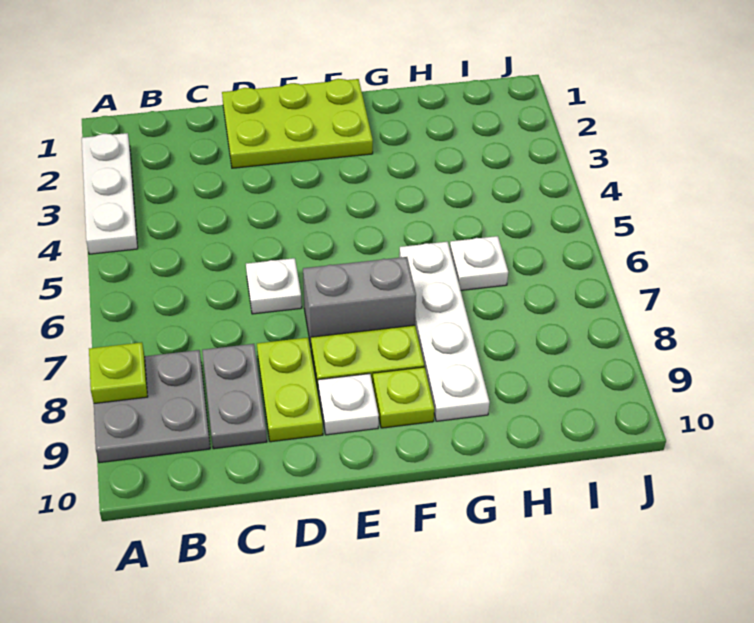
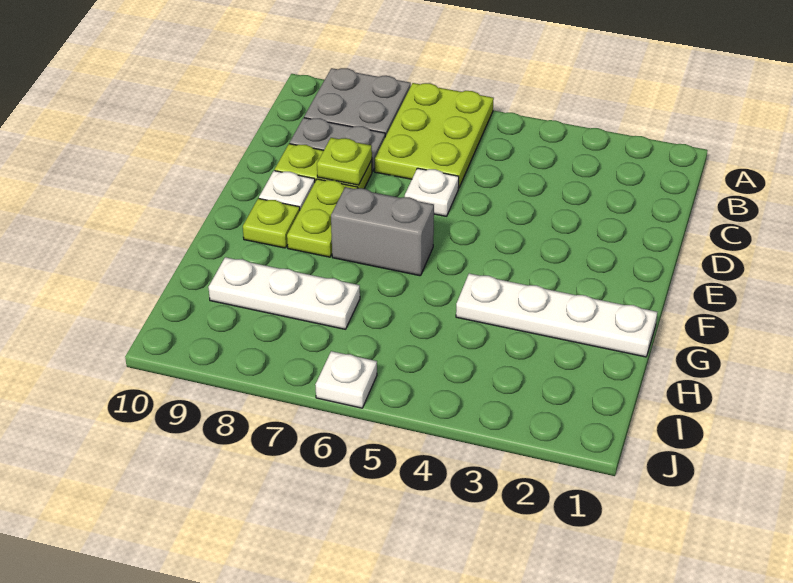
white plate A2:A4 level 1 -> white plate H7:H9 level 1
lime plate A8 level 2 -> lime plate D8 level 2
lime plate D1:F2 level 1 -> lime plate A6:C7 level 1
grey brick E7:F7 level 1 -> grey brick F6:F7 level 1
white plate G6:G9 level 1 -> white plate G1:G4 level 1
white plate H6 level 1 -> white plate J6 level 1

